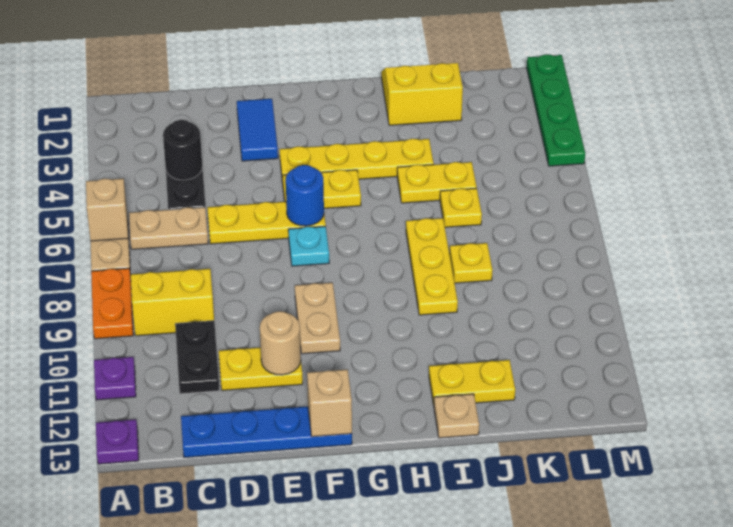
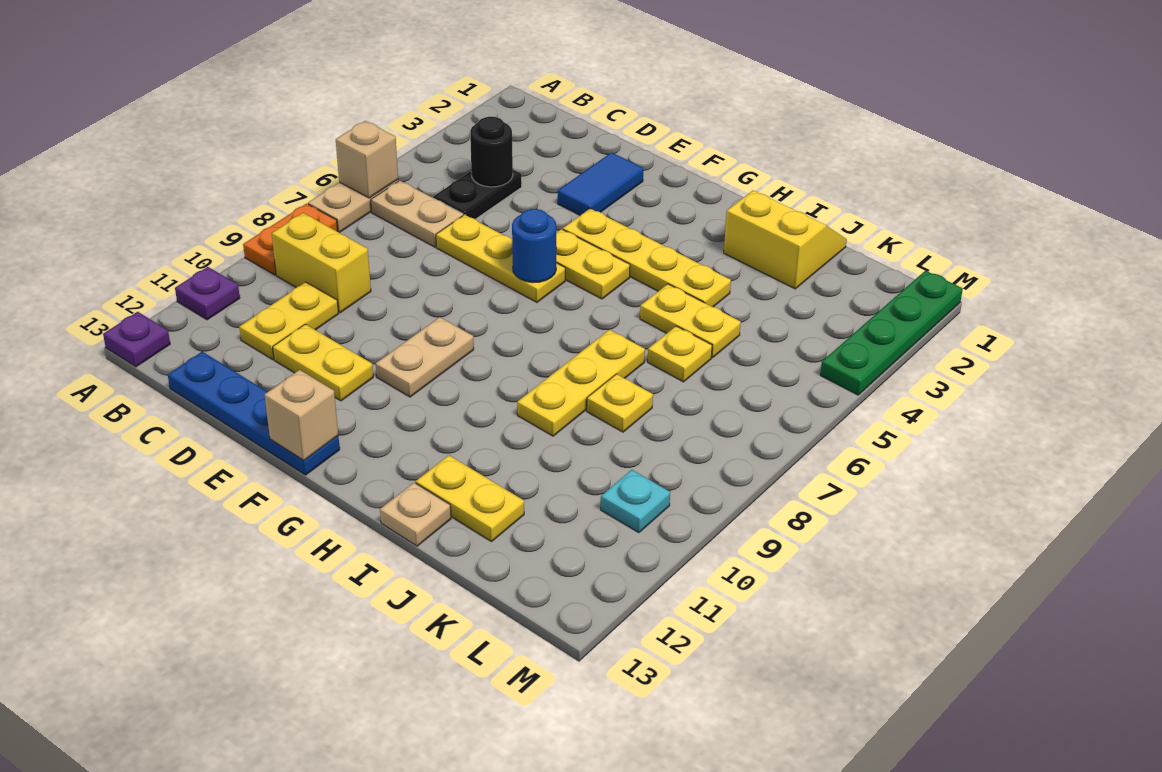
black plate C10:C11 level 1 -> yellow plate C10:C11 level 1
tan round brick E11 level 2 -> none
cyan plate F7 level 1 -> cyan plate L10 level 1

